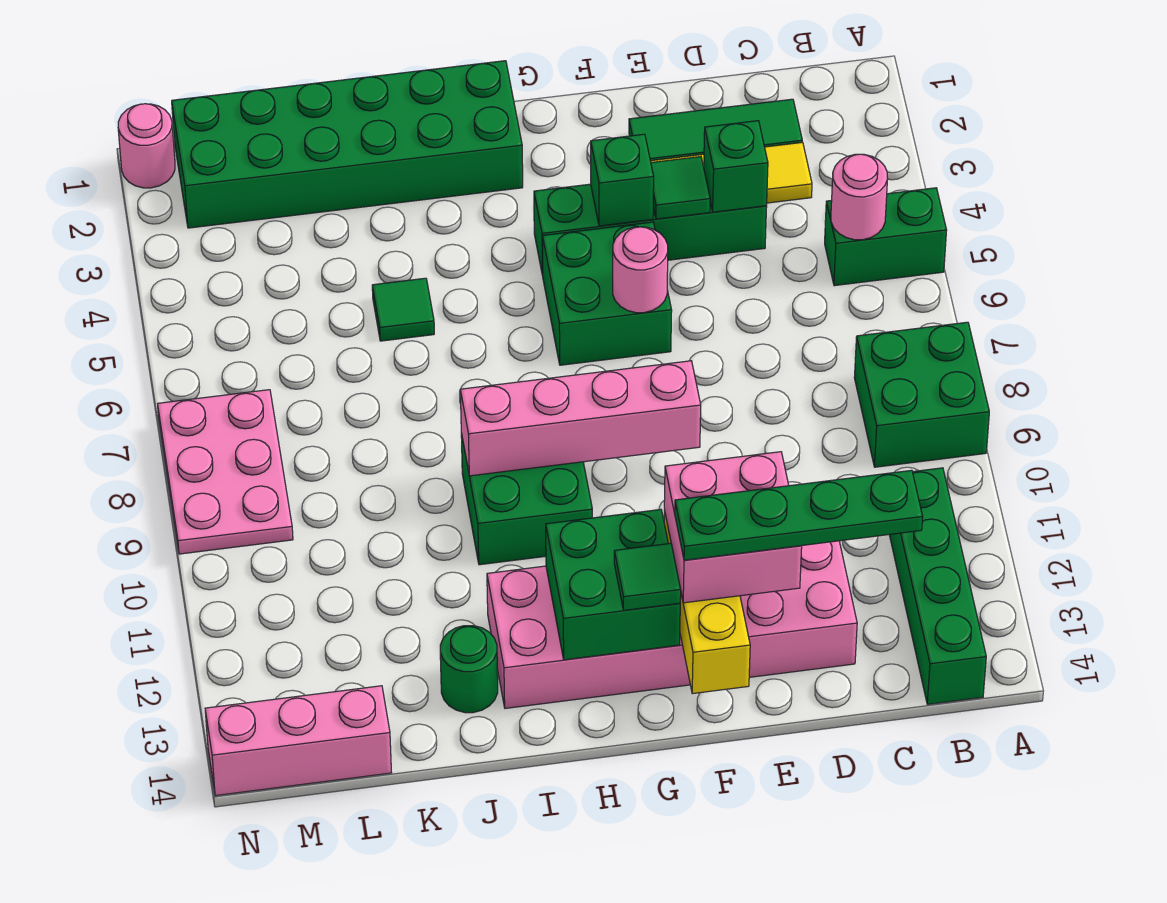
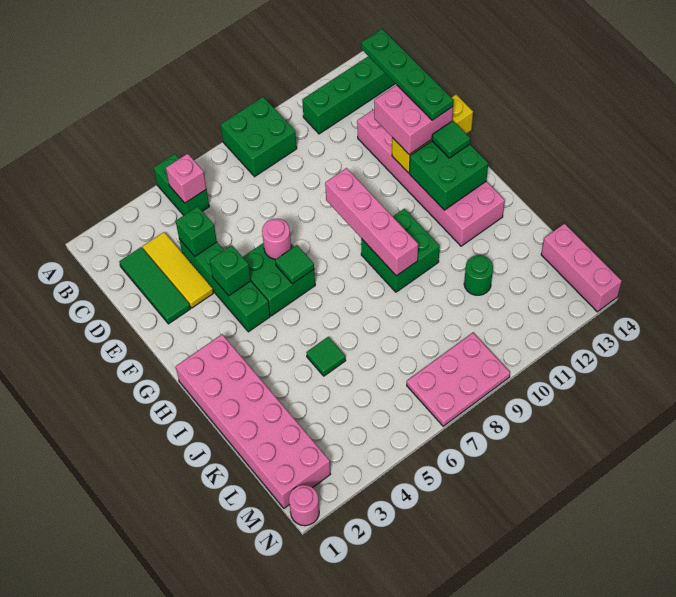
pink round brick B5 level 2 -> pink brick B5 level 2
green tile E4 level 2 -> green tile G6 level 2
green brick H1:M2 level 1 -> pink brick H1:M2 level 1
green round brick J13 level 1 -> green round brick K11 level 1

